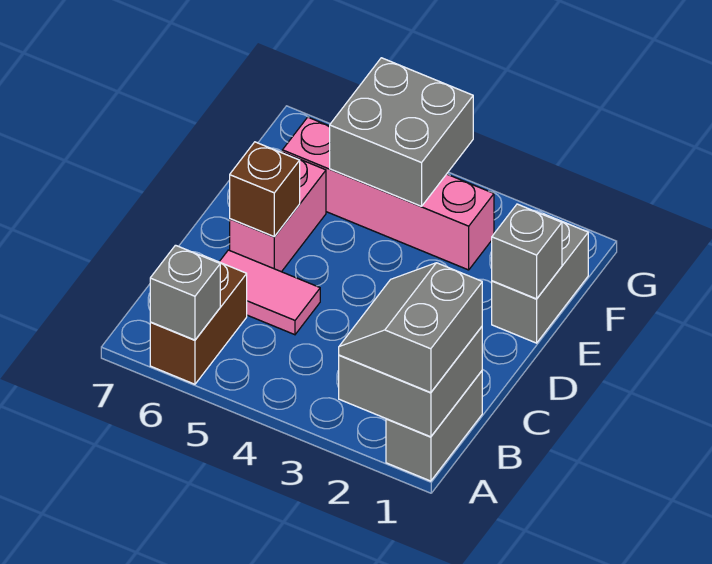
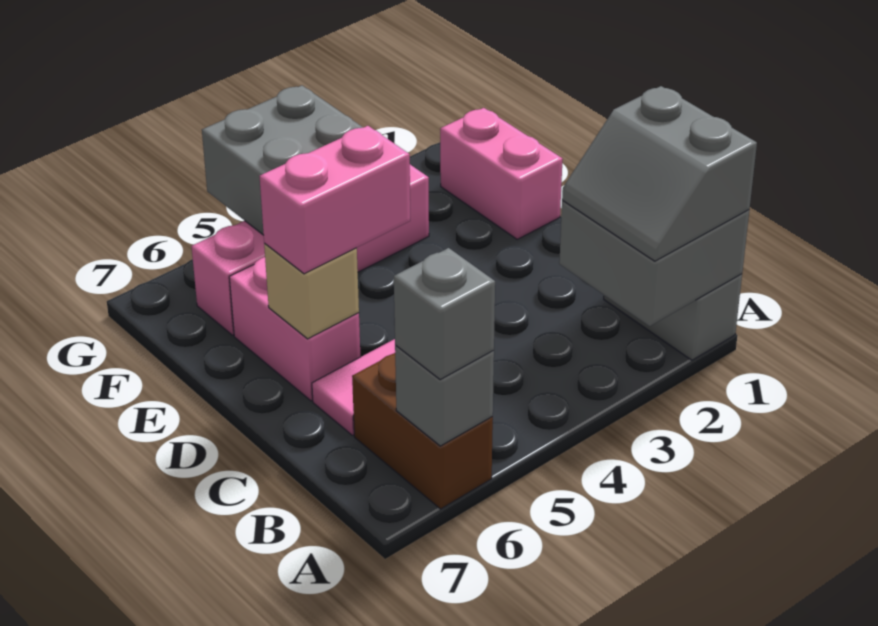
none -> pink brick D5:D6 level 3
brown brick D6 level 2 -> tan brick D6 level 2
grey brick E1:F1 level 1 -> pink brick E1:F1 level 1
grey brick E1 level 2 -> grey brick A6 level 3

